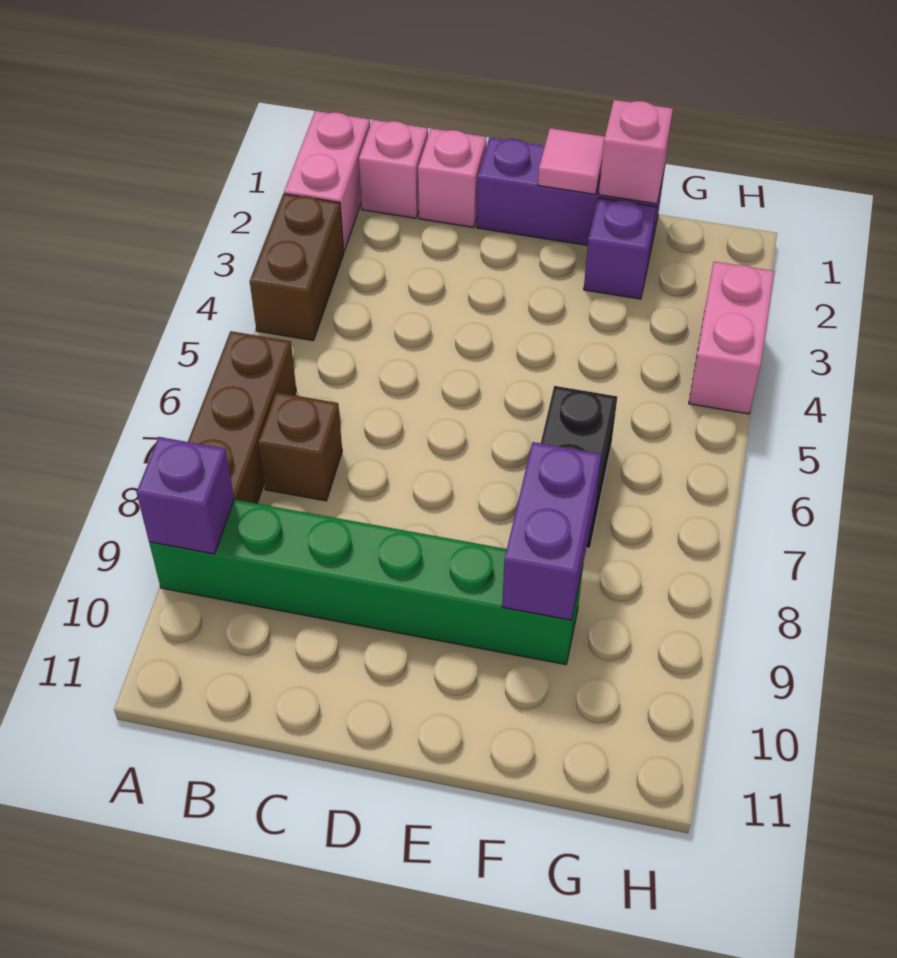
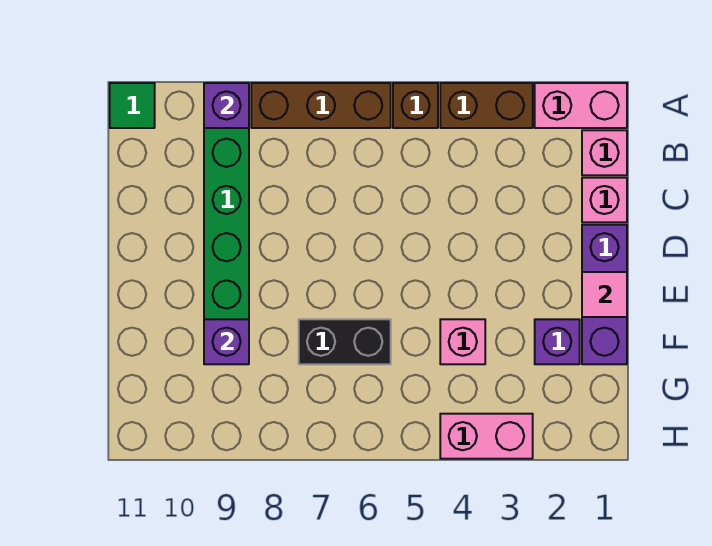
none -> green tile A11 level 1
brown brick B7 level 1 -> brown brick A5 level 1
pink brick F1 level 2 -> pink brick F4 level 1
purple brick F8:F9 level 2 -> purple brick F9 level 2

